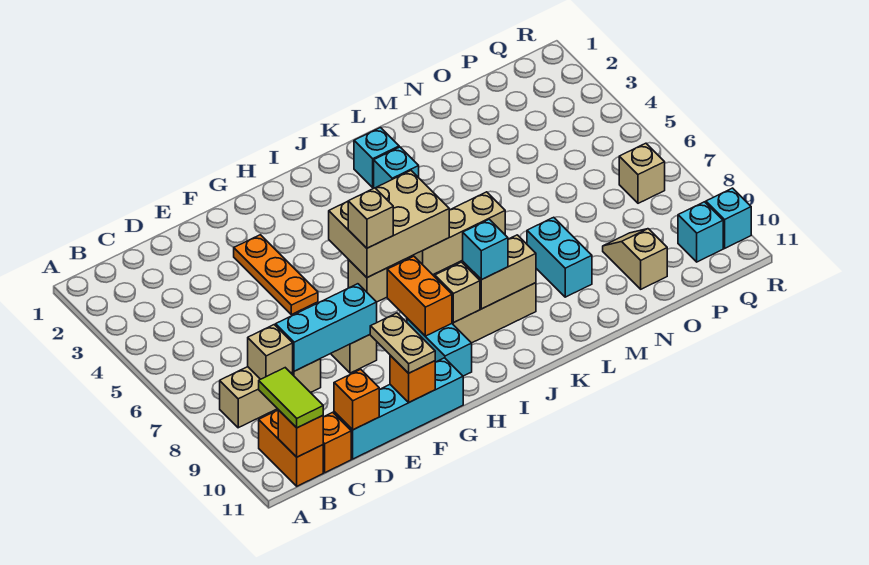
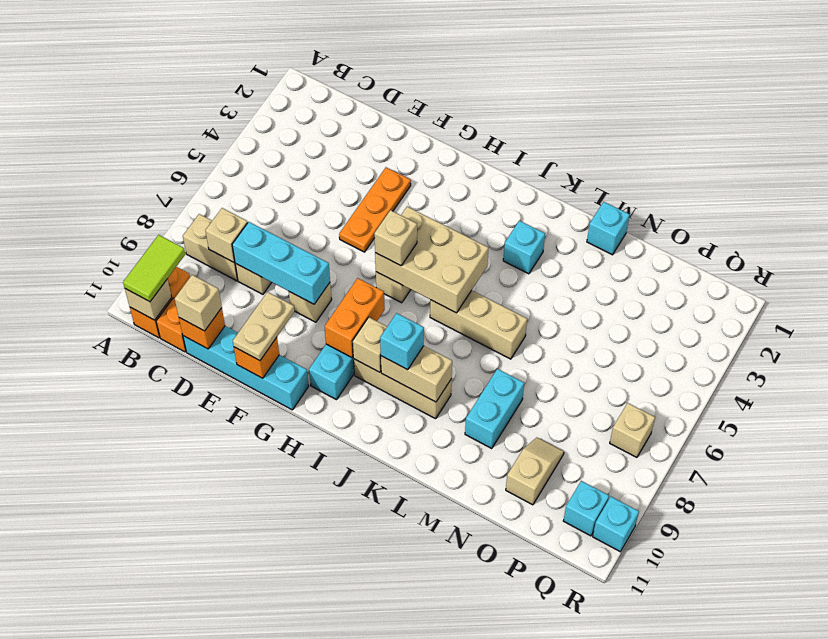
orange brick B11 level 2 -> tan brick B11 level 2
none -> tan brick D11 level 3
cyan brick K2 level 1 -> cyan brick M1 level 1

